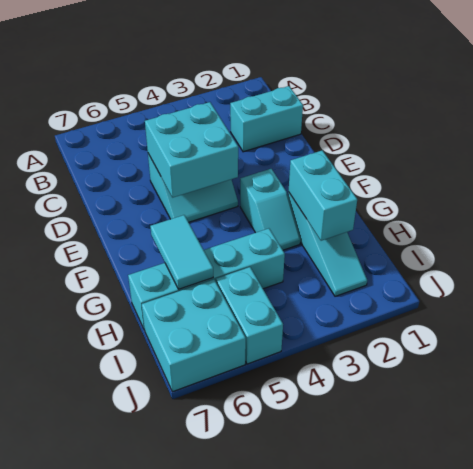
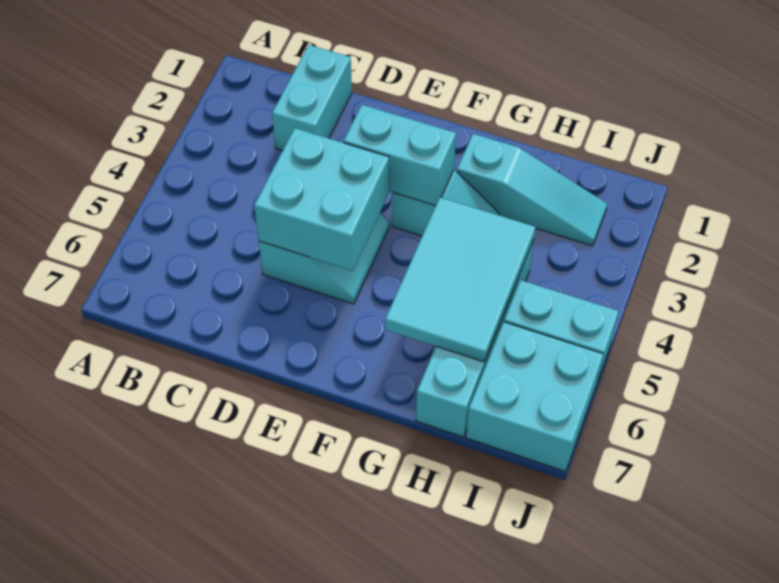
cyan brick G2:H2 level 2 -> cyan brick E3:F3 level 2
cyan tile G6:H6 level 2 -> cyan tile G4:H6 level 2

